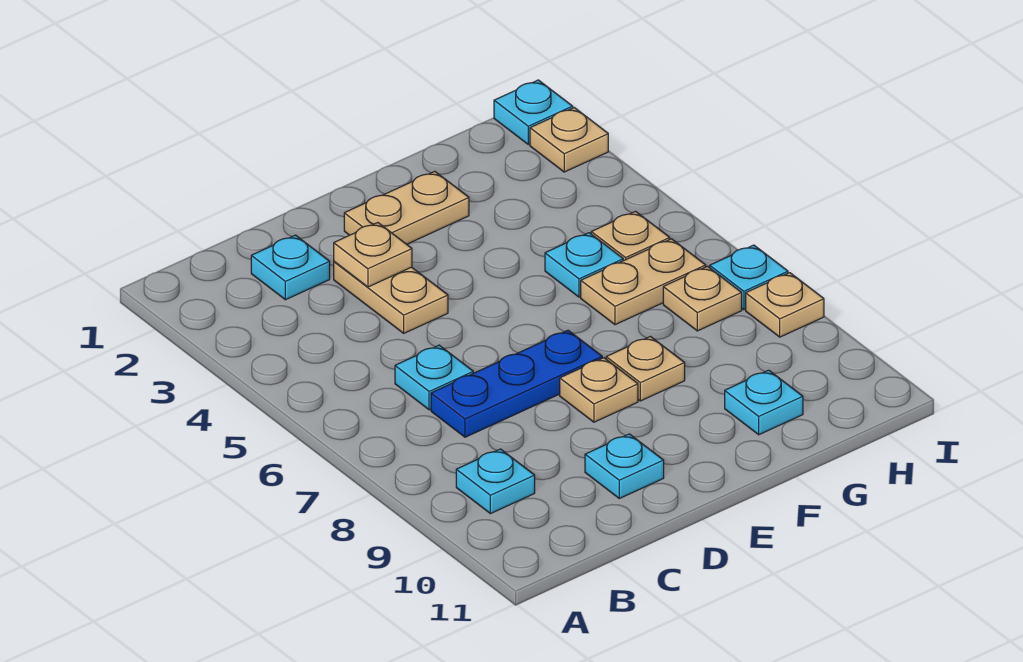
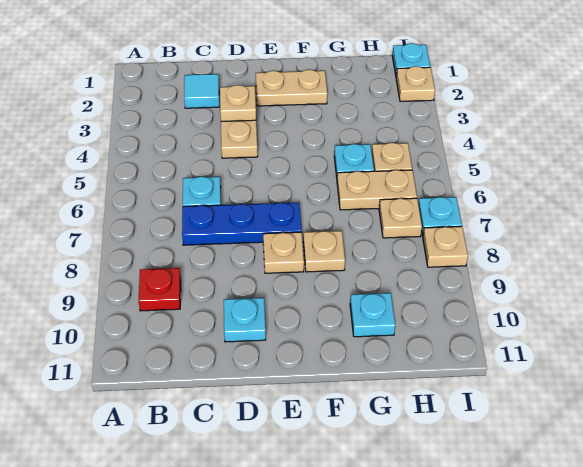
cyan plate B9 level 1 -> red plate B9 level 1
cyan plate C2 level 1 -> cyan tile C2 level 1

